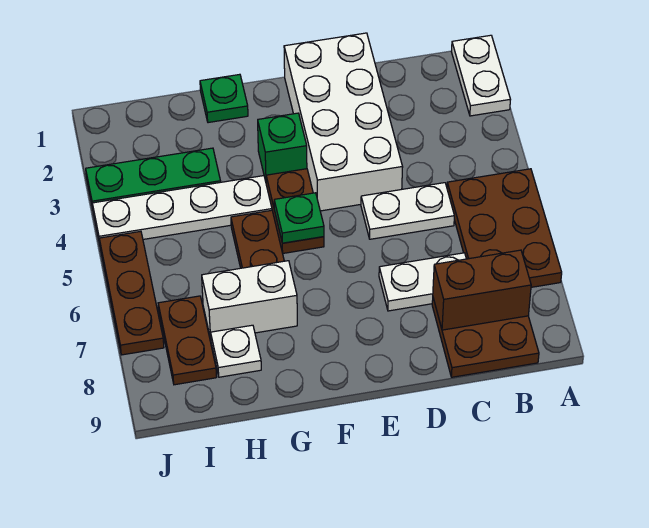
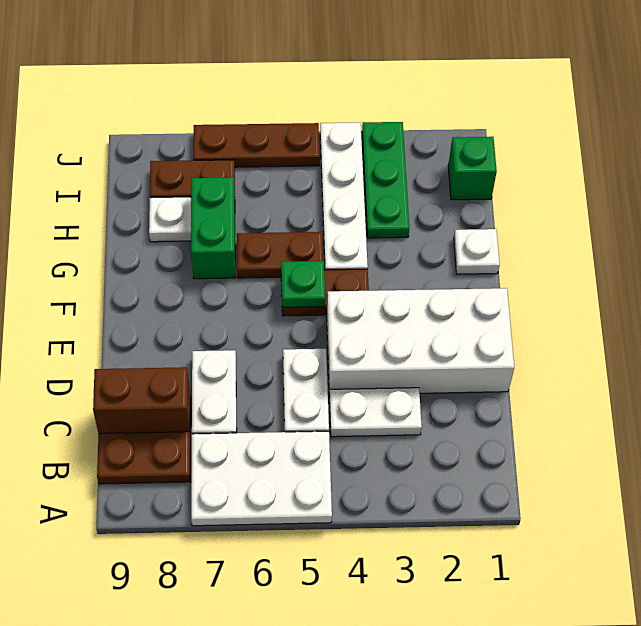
white plate A1:A2 level 1 -> white plate C3:C4 level 1
brown plate A5:B7 level 1 -> white plate A5:B7 level 1
brown brick B8:C8 level 2 -> brown brick C8:C9 level 2
green brick F3 level 1 -> green brick I1 level 1
green plate G1 level 1 -> white plate G1 level 1
white brick G7:H7 level 1 -> green brick G7:H7 level 1

